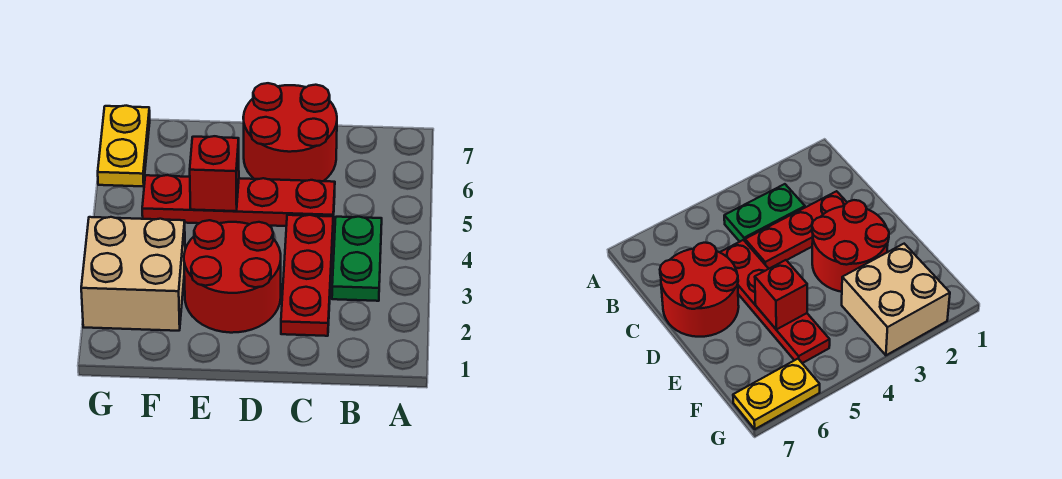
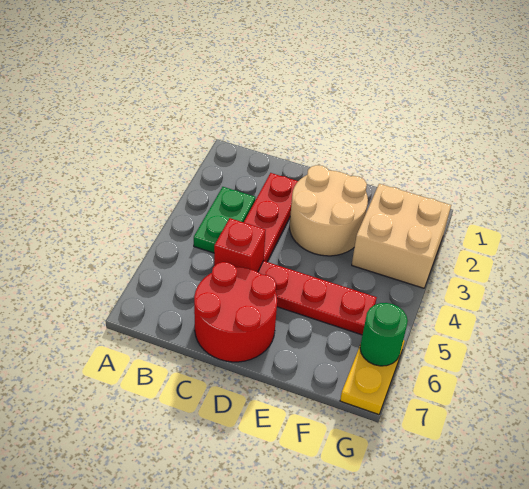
red round brick D2:E3 level 1 -> tan round brick D2:E3 level 1
red brick E5 level 2 -> red brick C5 level 2
none -> green round brick G6 level 2

